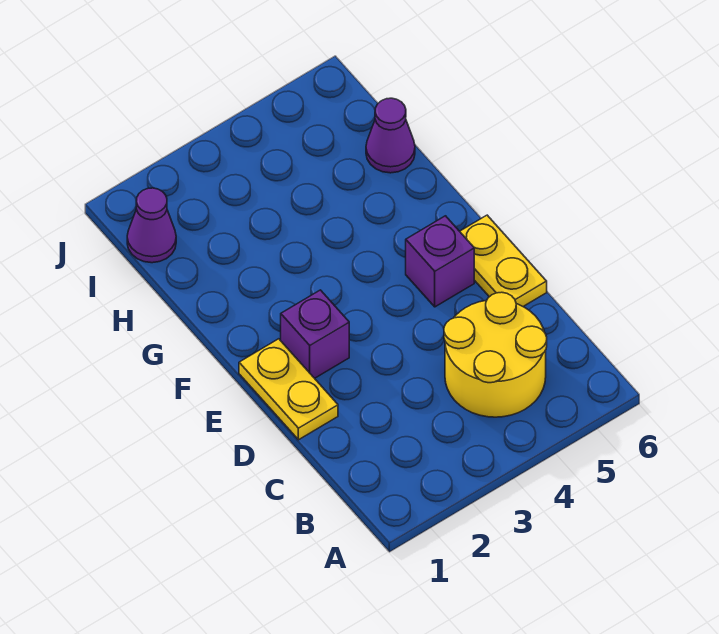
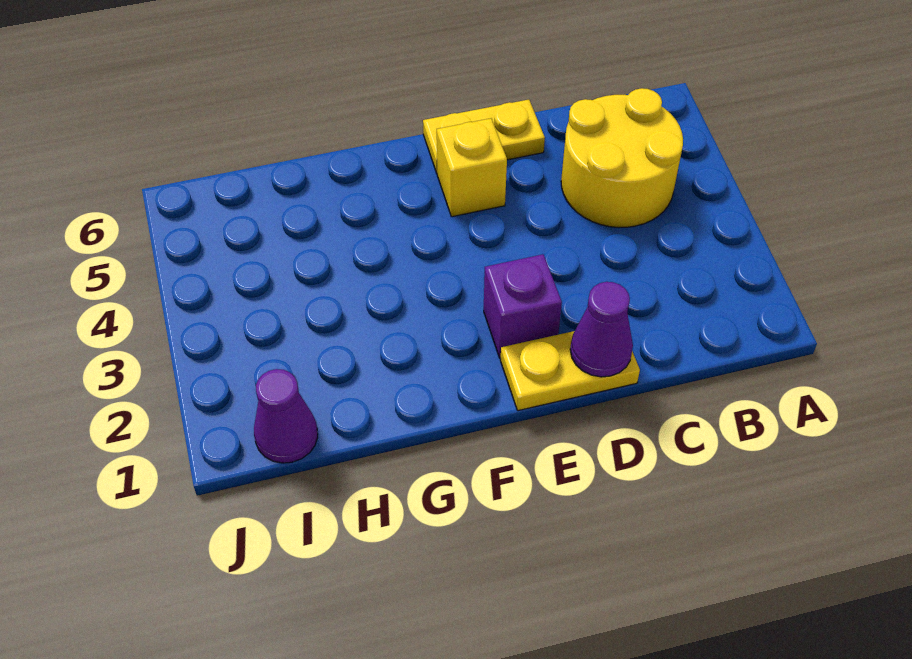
purple brick E5 level 1 -> yellow brick E5 level 1
purple cone H6 level 1 -> purple cone D1 level 2

